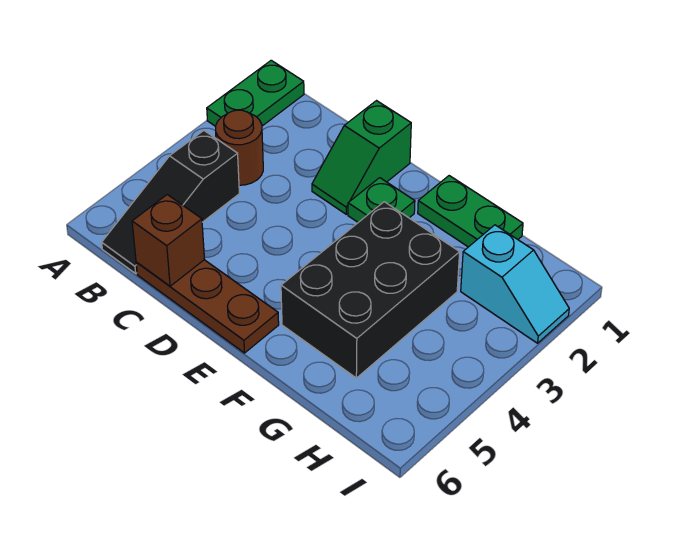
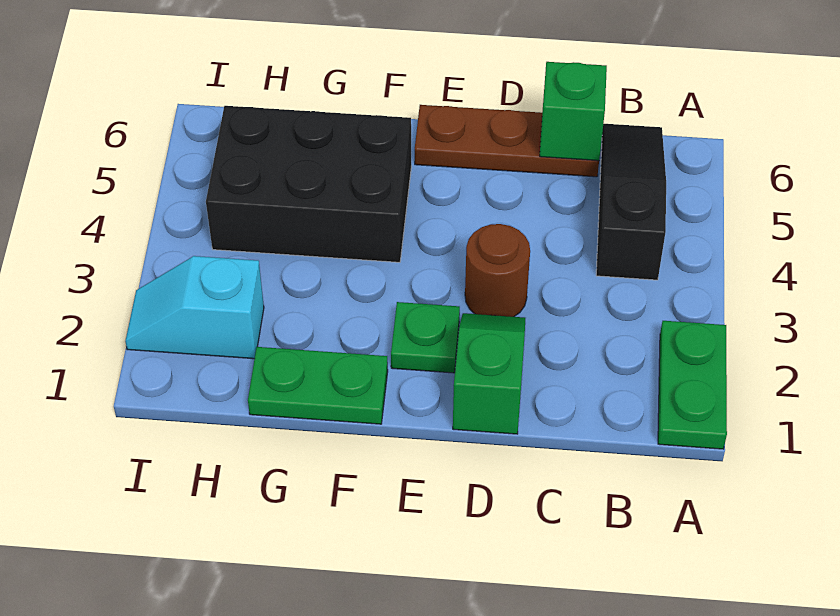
brown round brick B3 level 1 -> brown round brick D3 level 1
brown brick C6 level 2 -> green brick C6 level 2
black brick F3:G5 level 1 -> black brick F4:H5 level 1

